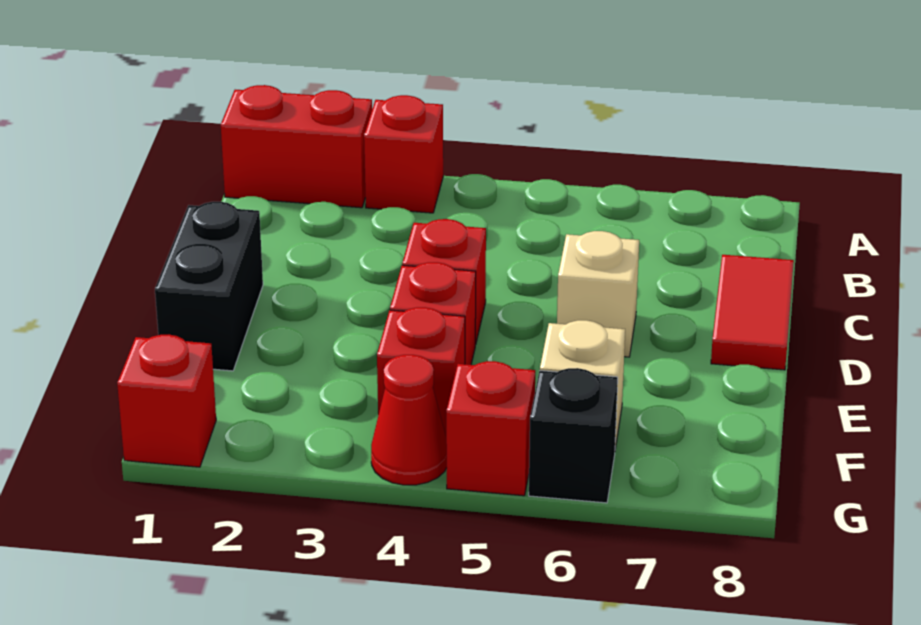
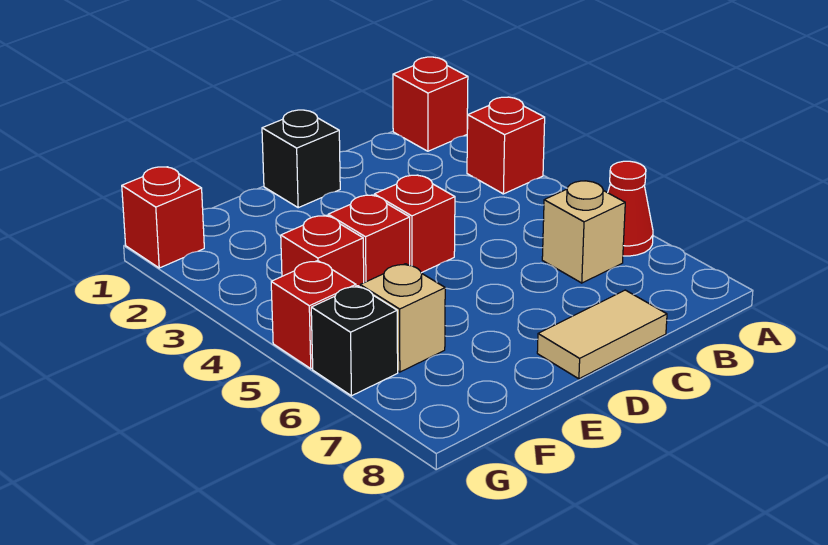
red brick A1:A2 level 1 -> red brick A1 level 1
red tile C8:D8 level 1 -> tan tile C8:D8 level 1
black brick D1:E1 level 1 -> black brick D1 level 1
tan brick D6 level 1 -> tan brick B6 level 1
red cone G4 level 1 -> red cone A6 level 1

